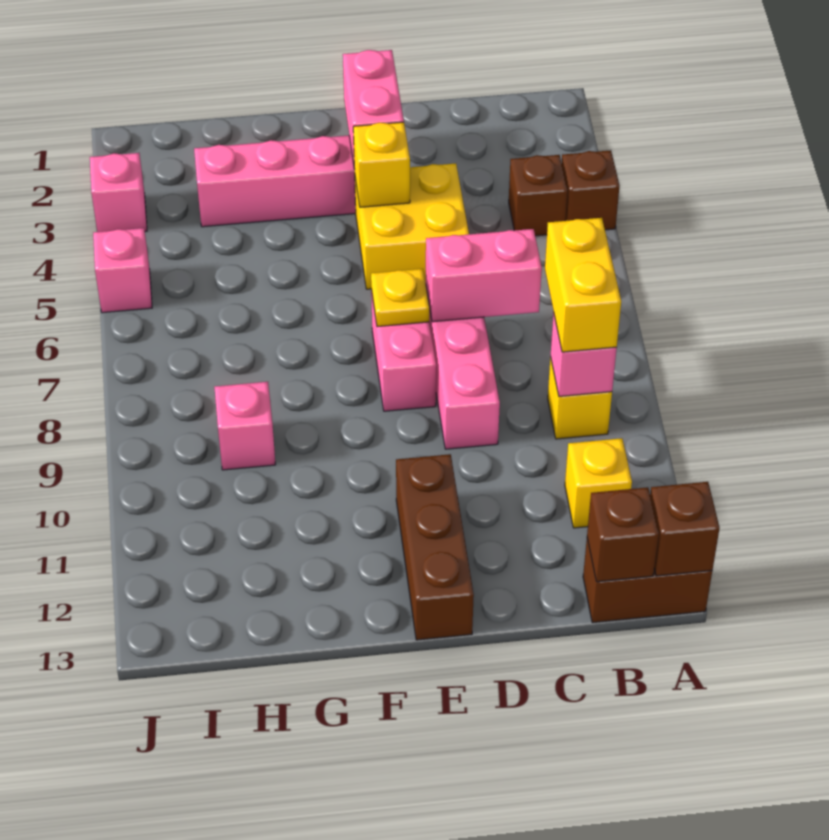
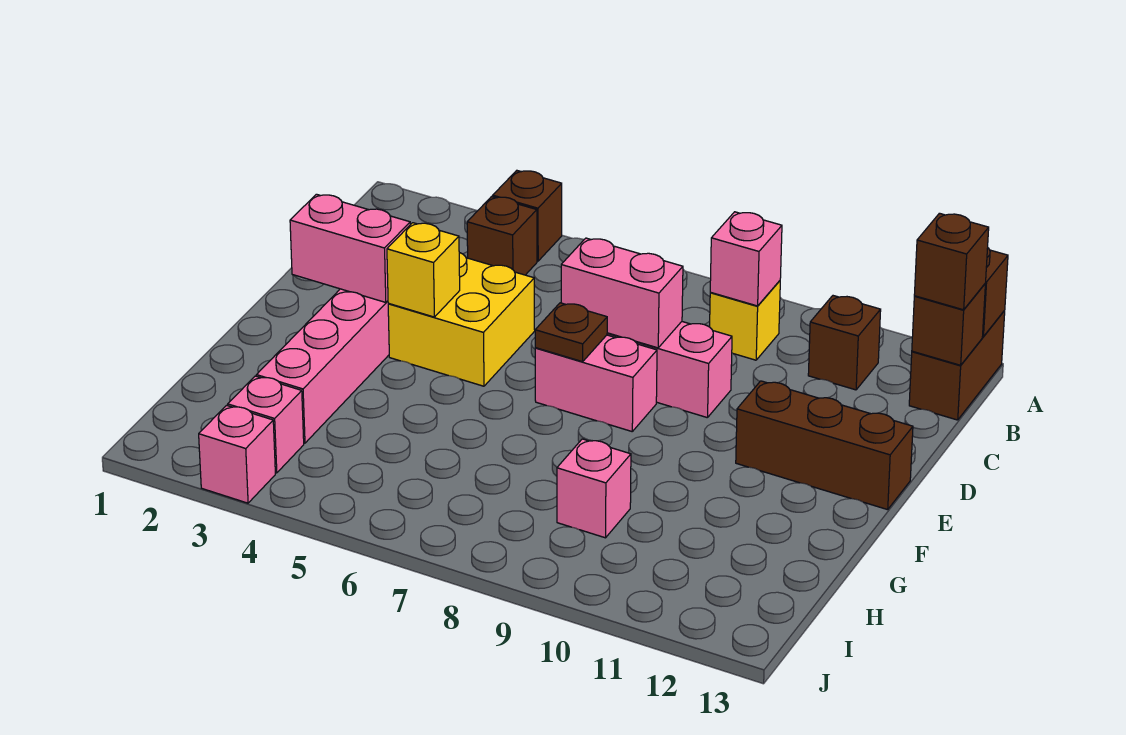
yellow brick B8:B9 level 3 -> none
yellow brick B11 level 1 -> brown brick B11 level 1
none -> brown brick B13 level 3
pink brick C7:D7 level 2 -> pink brick D7:D8 level 2
yellow plate E7 level 2 -> brown plate E7 level 2
pink brick J5 level 1 -> pink brick I3 level 1

